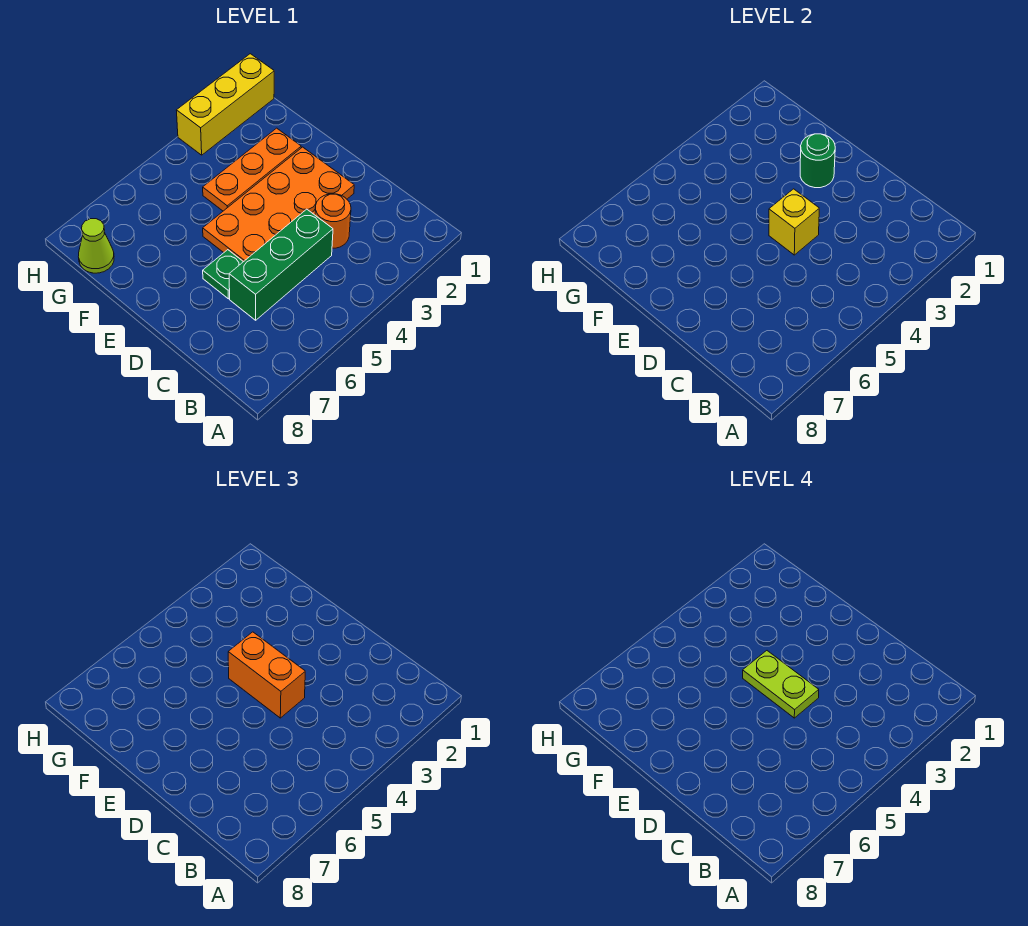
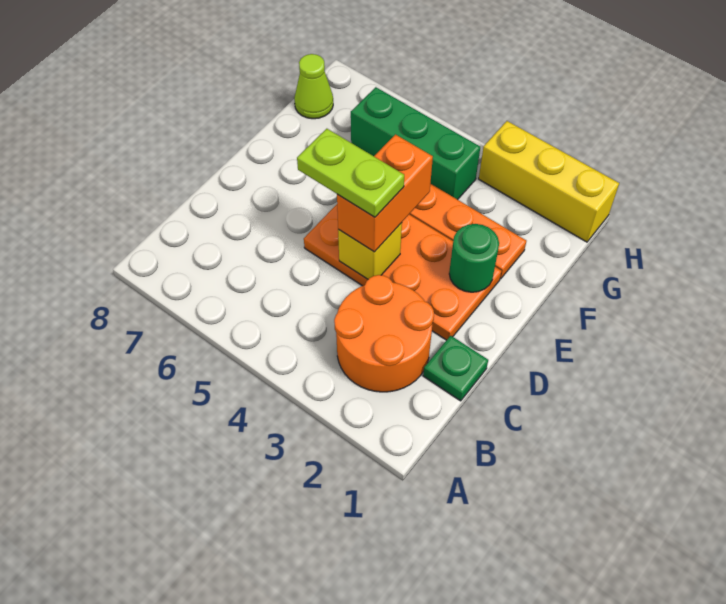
orange round brick C3 level 1 -> orange round brick B2:C3 level 1
green brick C4:C6 level 1 -> green brick G4:G6 level 1
lime plate D4:E4 level 4 -> lime plate D4:D5 level 4
green plate D6 level 1 -> green plate C1 level 1

